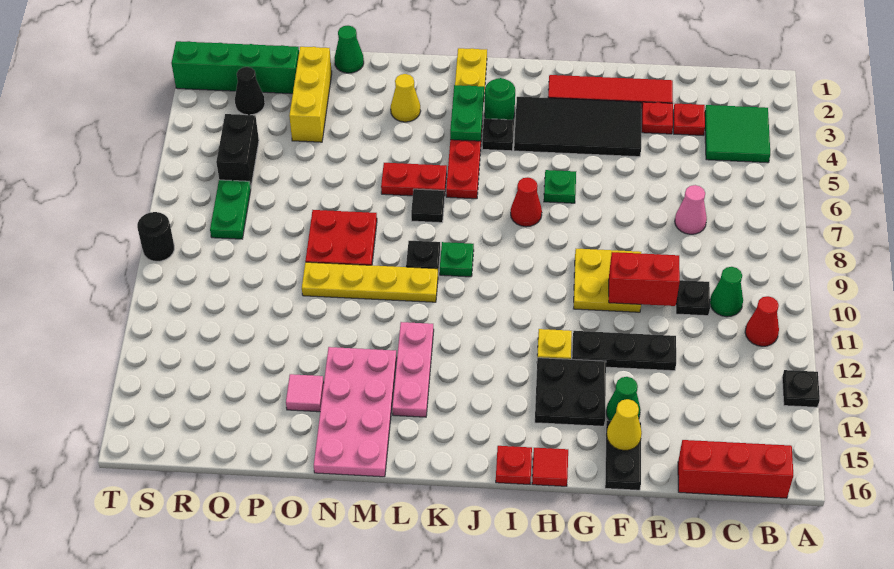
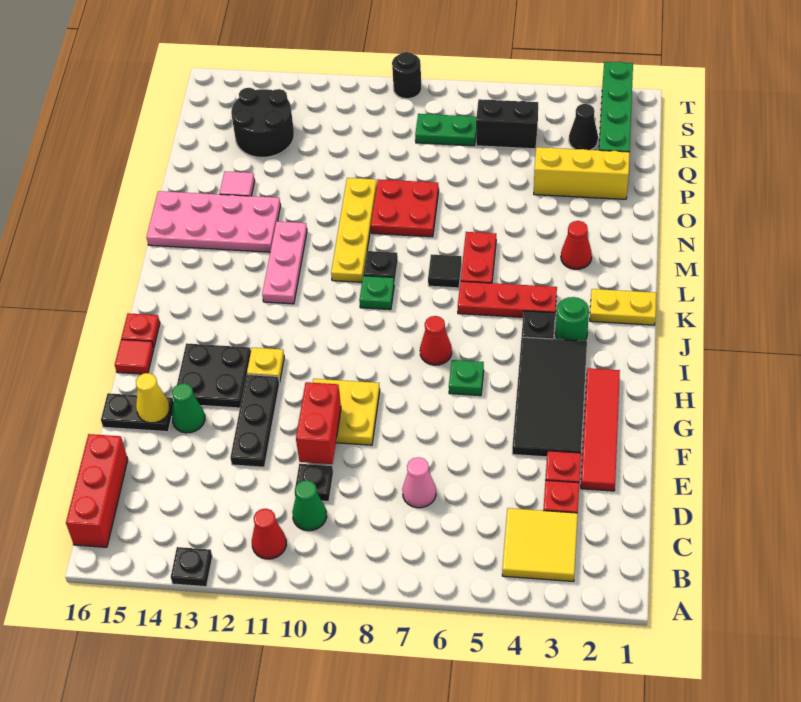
green tile B3:C4 level 1 -> yellow tile B3:C4 level 1
green plate K3:K4 level 2 -> none
pink plate L12:L14 level 1 -> pink plate K12:M12 level 1
yellow cone M3 level 1 -> red cone M3 level 1
green cone O1 level 1 -> none
none -> black round brick Q13:R14 level 1

